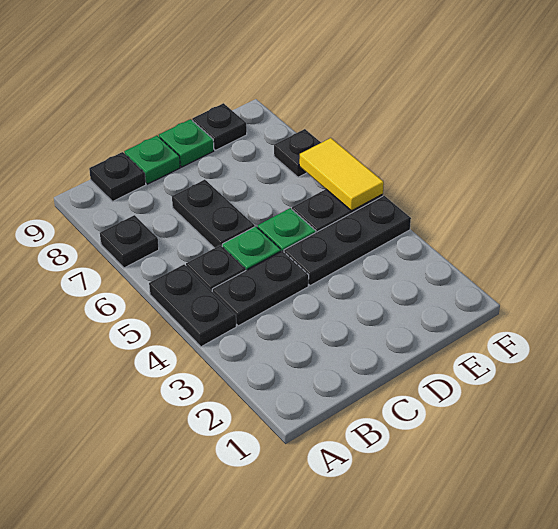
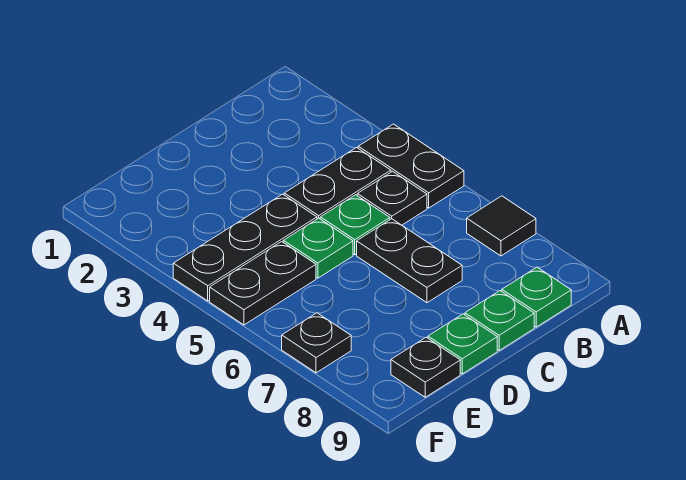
black plate A7 level 1 -> black tile A7 level 1
black plate B9 level 1 -> green plate B9 level 1
yellow tile F5:F6 level 2 -> none

